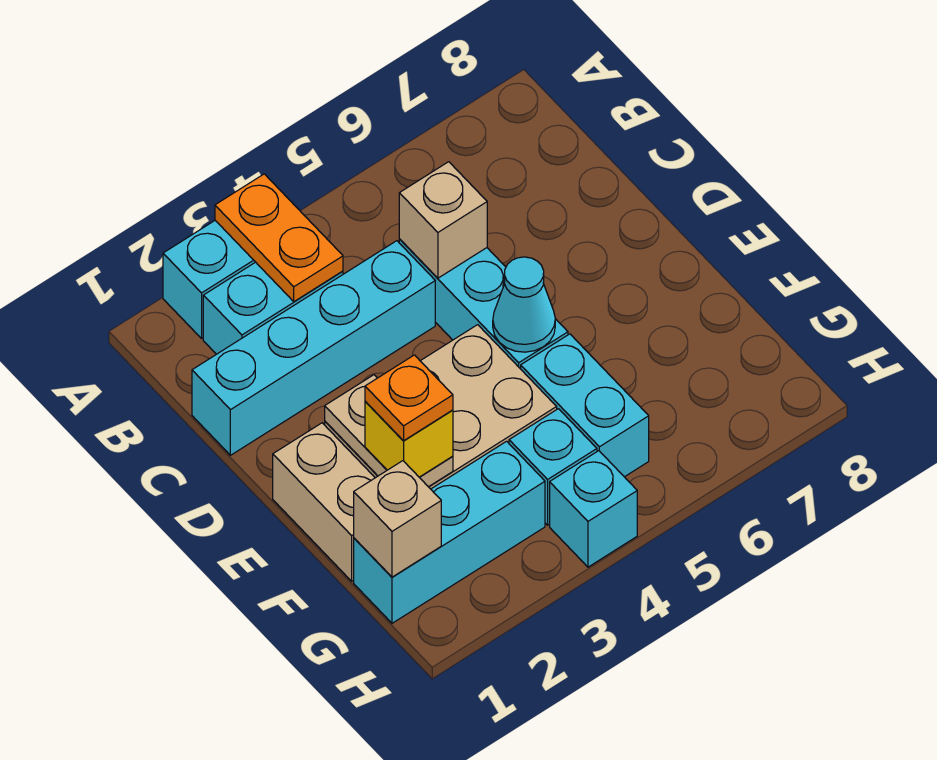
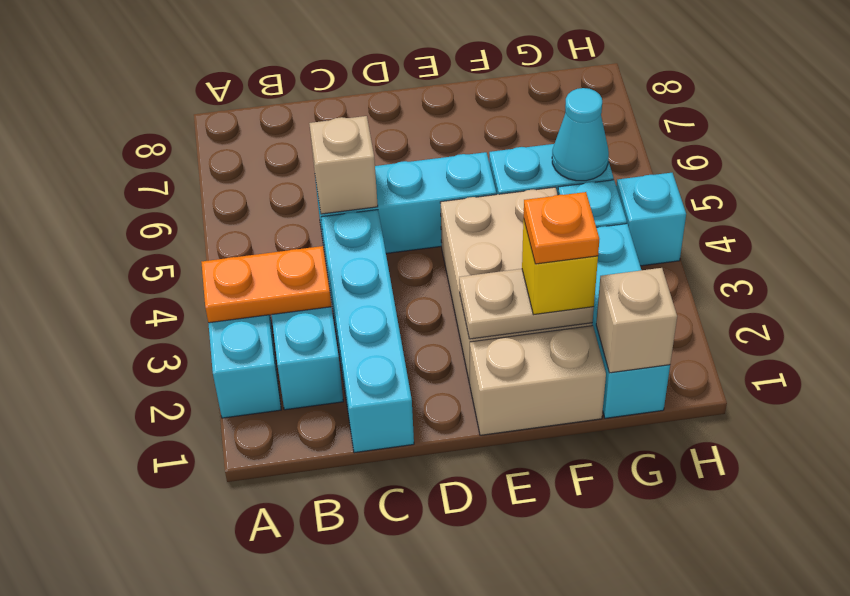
cyan cone E5 level 2 -> cyan cone G5 level 2

